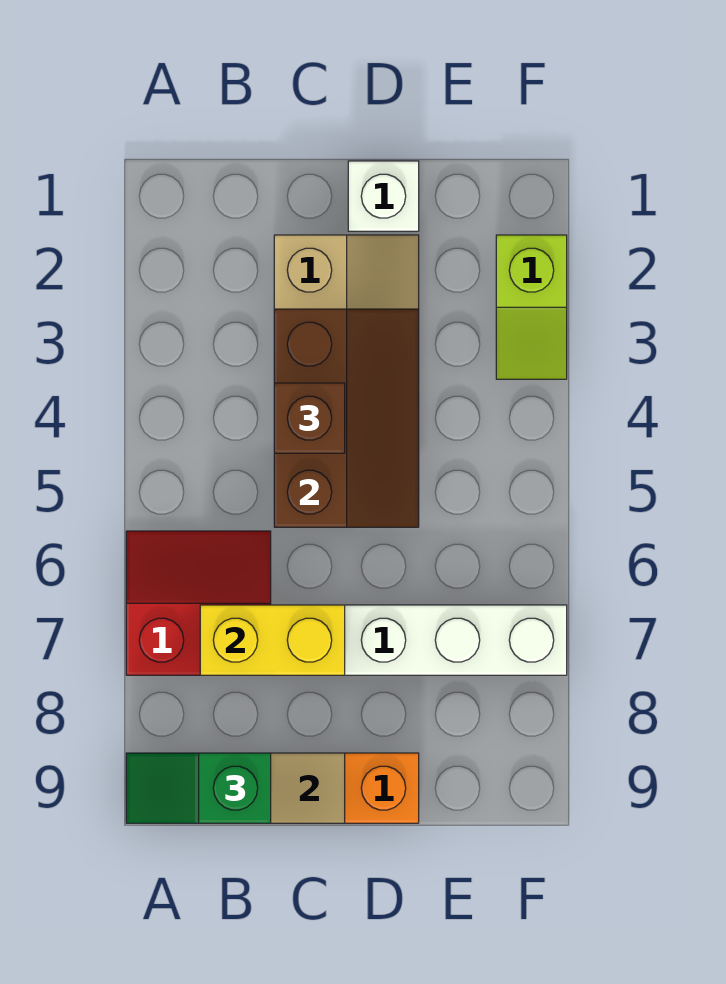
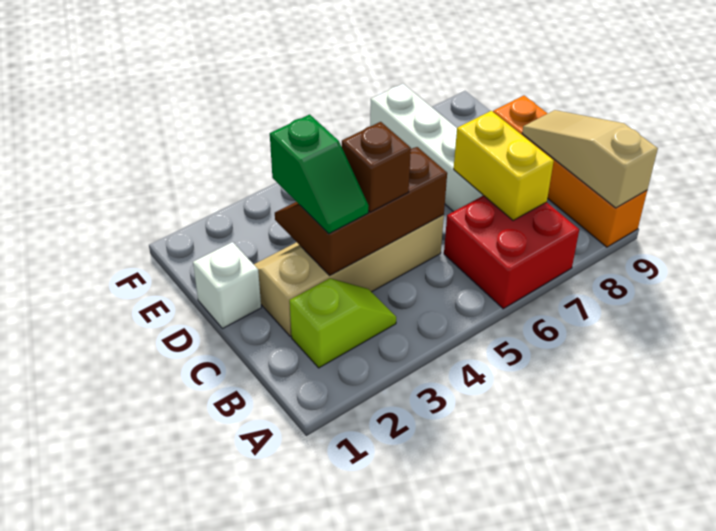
red slope A6:B7 level 1 top 7 -> red brick A6:B7 level 1
green slope A9:B9 level 3 top B -> green slope C3:D3 level 3 top D
lime slope F2:F3 level 1 top 2 -> lime slope B2:B3 level 1 top 2

